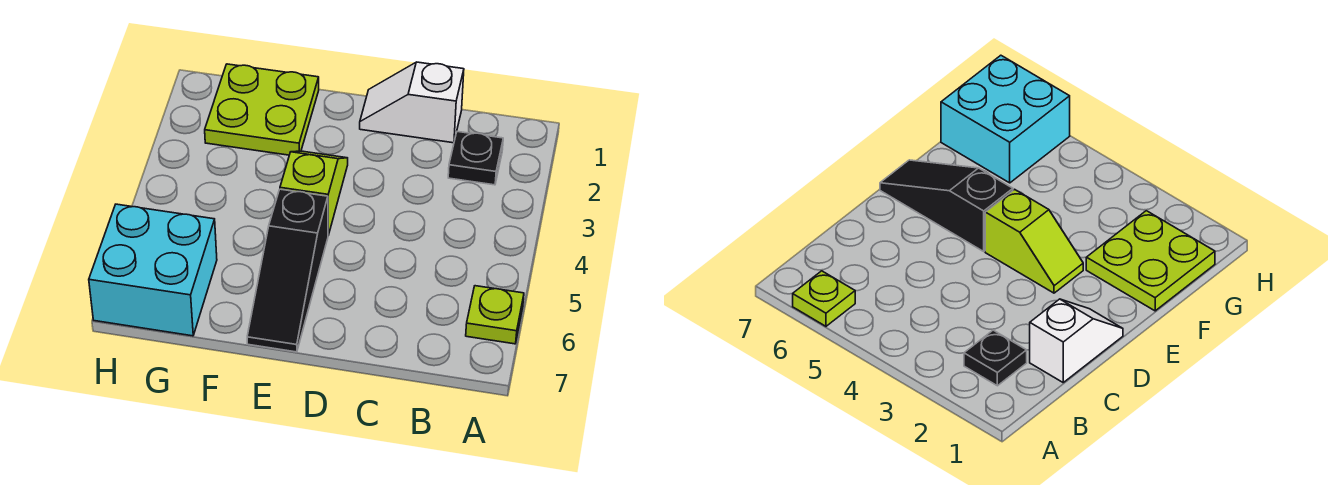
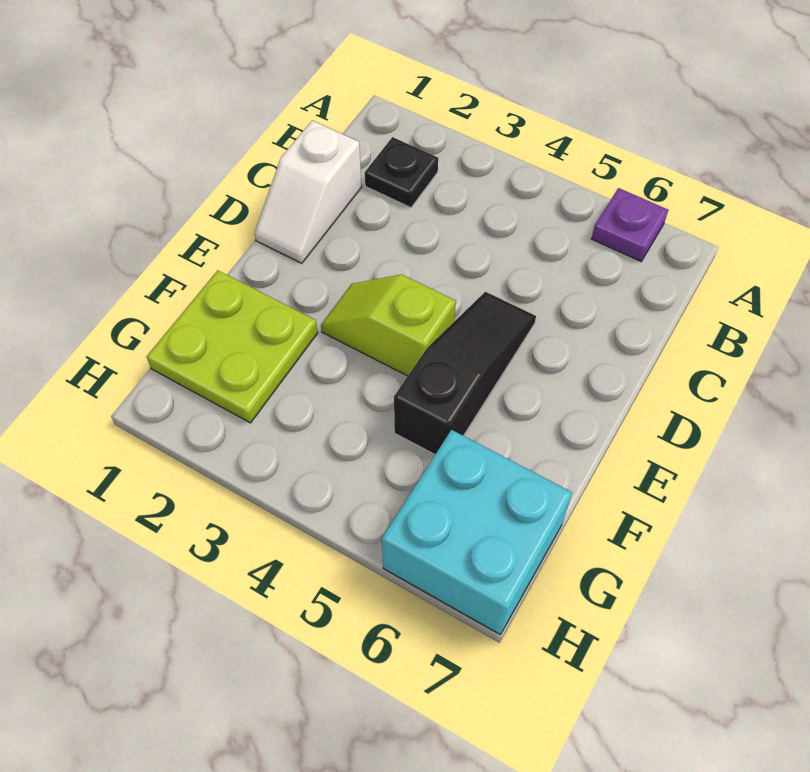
lime plate A6 level 1 -> purple plate A6 level 1
black slope E5:E7 level 1 top 5 -> black slope D5:F5 level 1 top F

